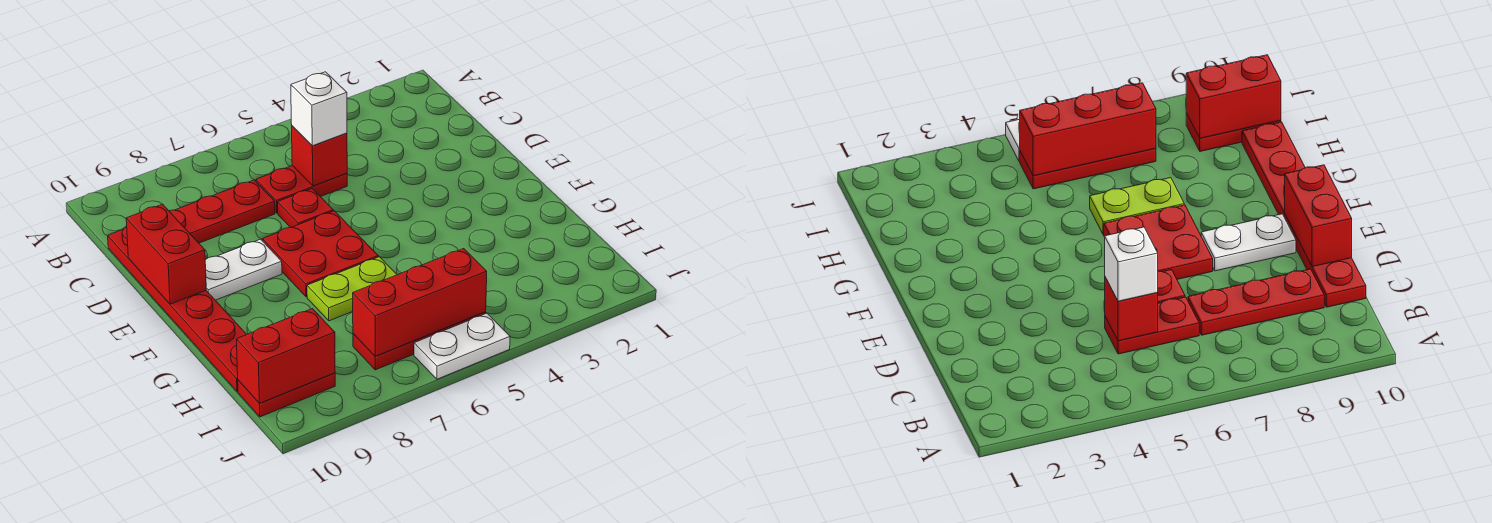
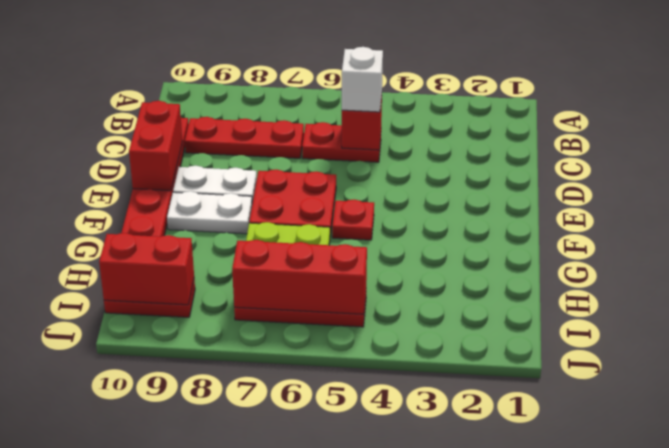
red plate D6 level 1 -> red plate F5 level 1
white plate J5:J6 level 1 -> white plate F8:F9 level 1

